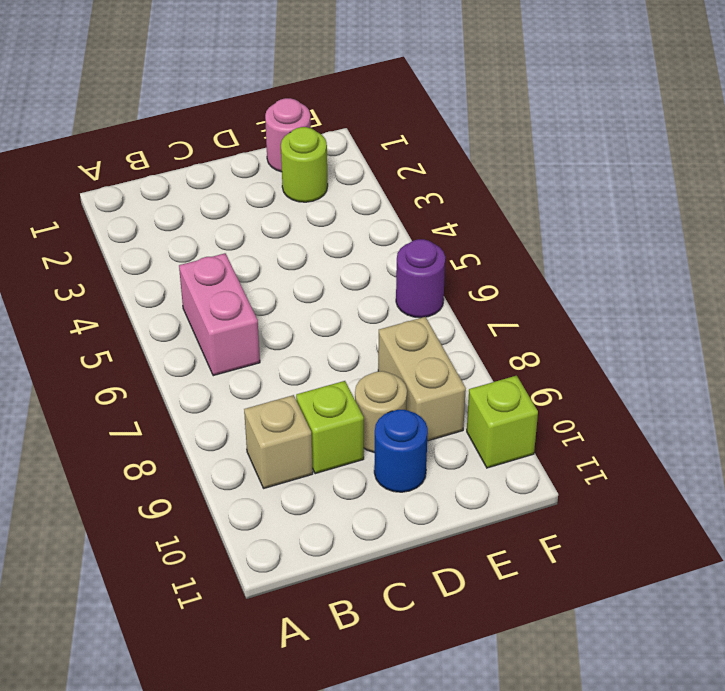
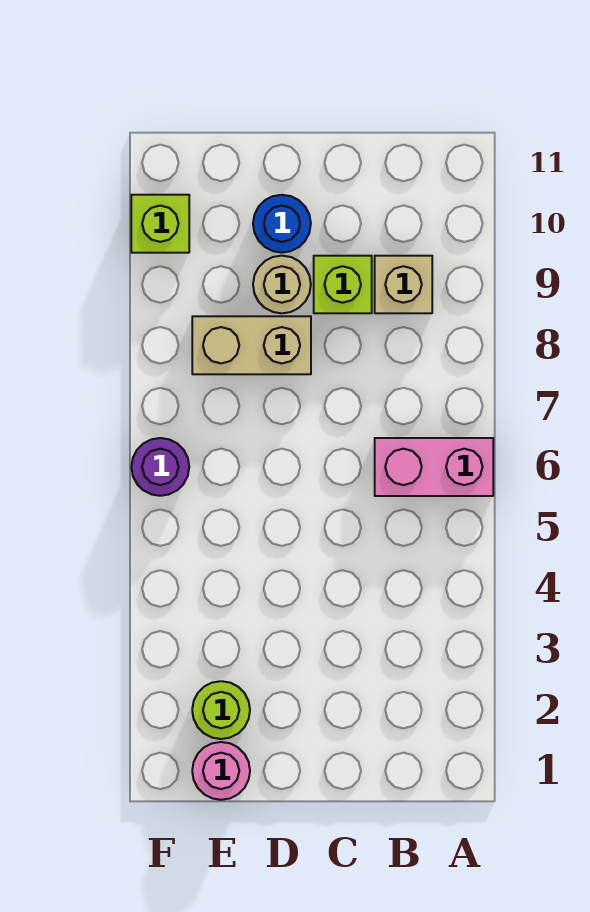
pink brick B5:B6 level 1 -> pink brick A6:B6 level 1
tan brick E8:E9 level 1 -> tan brick D8:E8 level 1

